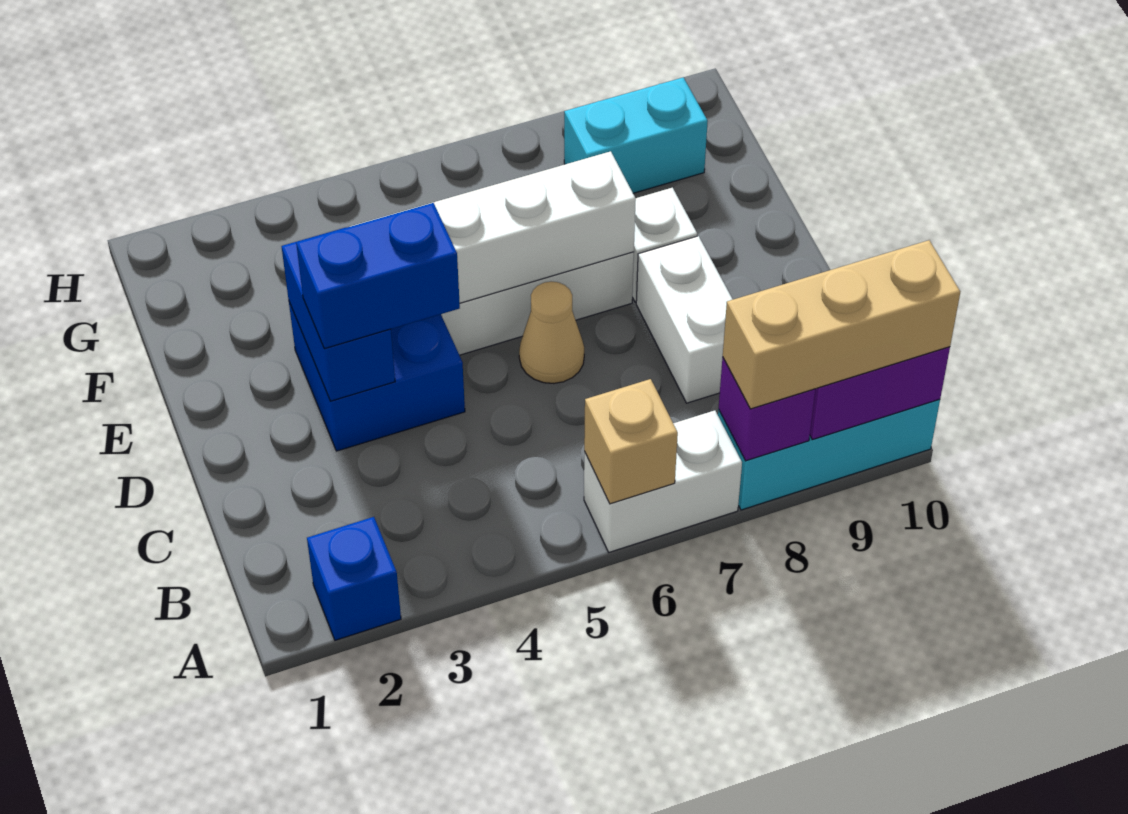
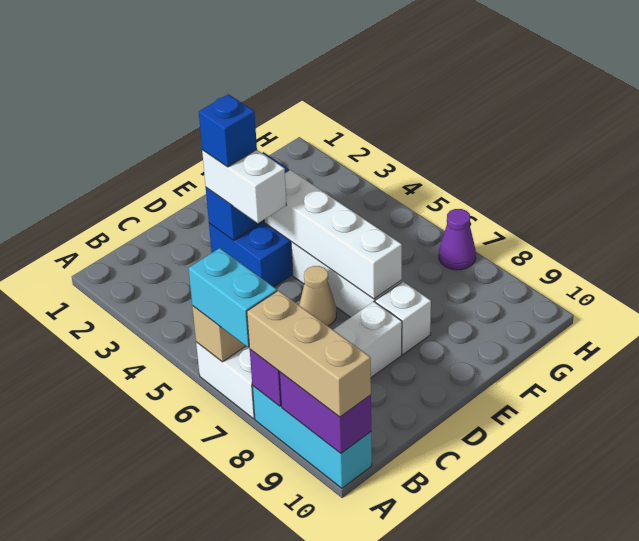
blue brick A2 level 1 -> blue brick D3 level 4
blue brick D3:D4 level 3 -> white brick D3:D4 level 3
cyan brick G8:G9 level 1 -> cyan brick A6:A7 level 3
none -> purple cone H7 level 1

